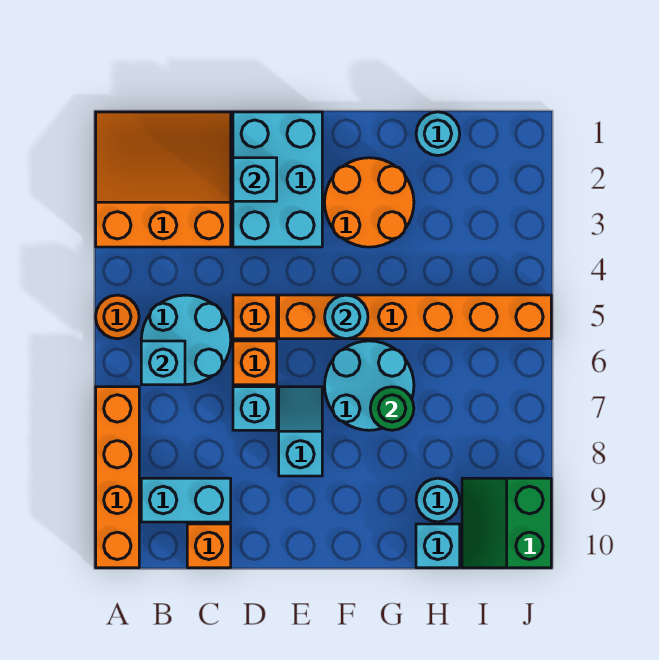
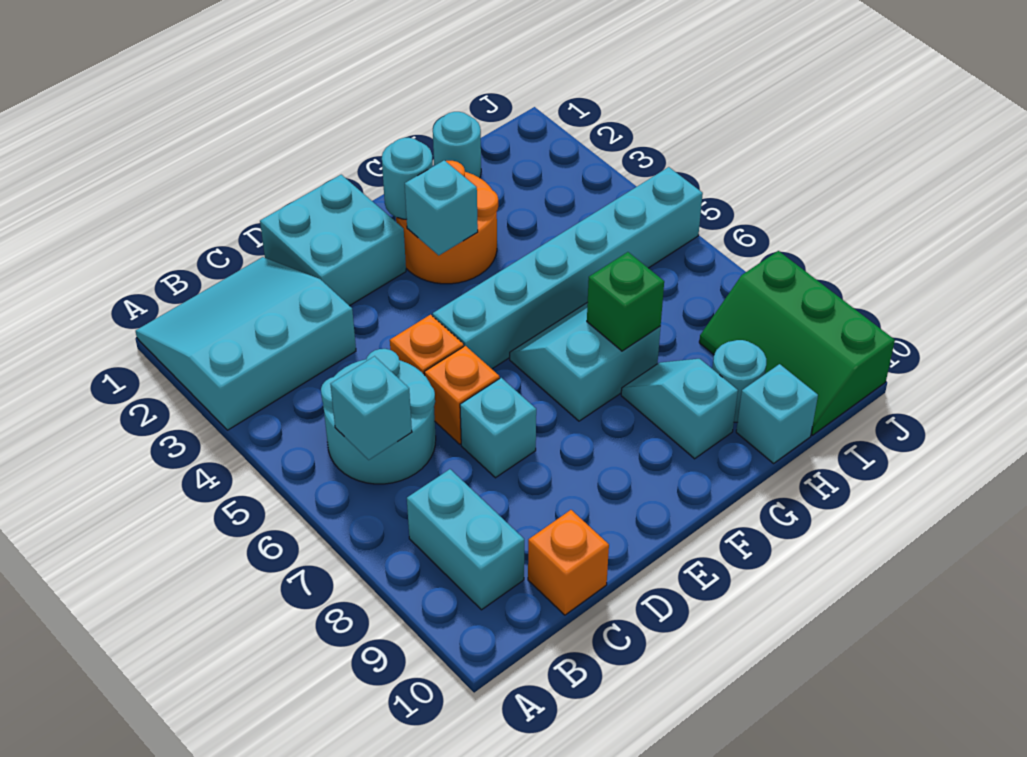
orange slope A1:C3 level 1 top 3 -> cyan slope A1:C3 level 1 top 3
orange round brick A5 level 1 -> none
orange brick A7:A10 level 1 -> none
cyan brick B9:C9 level 1 -> cyan brick B8:B9 level 1
cyan brick D1:E3 level 1 -> cyan brick D1:E2 level 1
cyan brick D2 level 2 -> cyan brick F3 level 2
orange brick E5:J5 level 1 -> cyan brick E5:J5 level 1
cyan slope E7:E8 level 1 top 8 -> cyan slope G8:G9 level 1 top 9
cyan round brick F5 level 2 -> cyan round brick F2 level 2
cyan round brick F6:G7 level 1 -> cyan slope F6:G7 level 1 top 7
green round brick G7 level 2 -> green brick G7 level 2
green slope I9:J10 level 1 top J -> green slope I8:J10 level 1 top J

